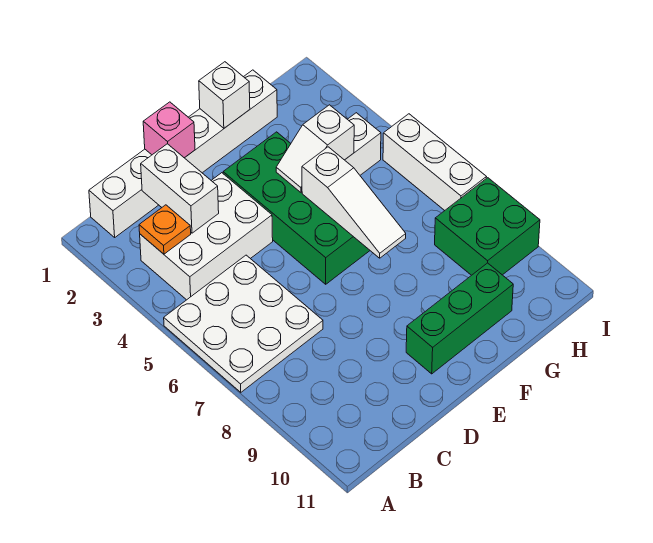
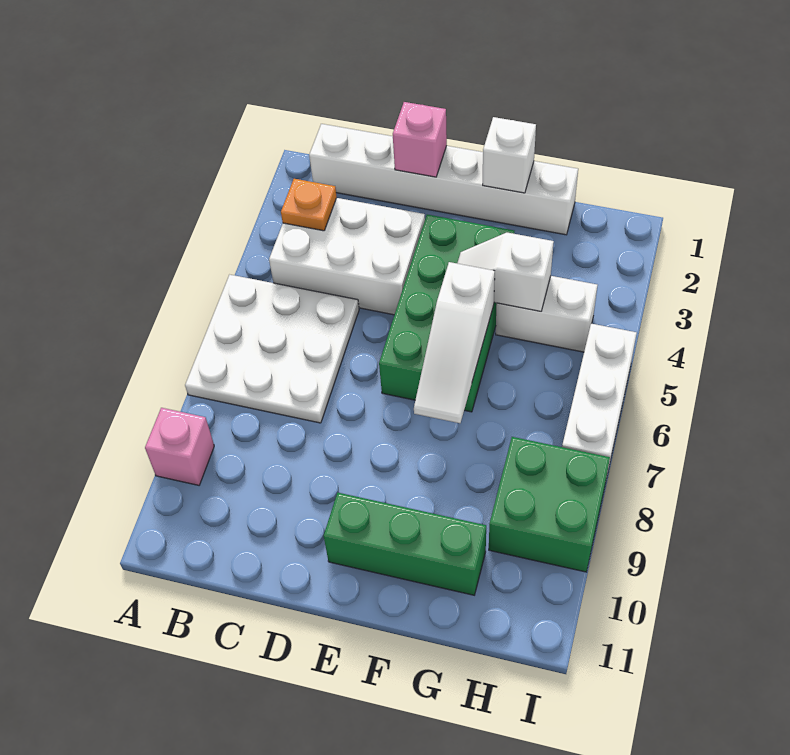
none -> pink brick A9 level 1
white brick C2:C3 level 2 -> none

